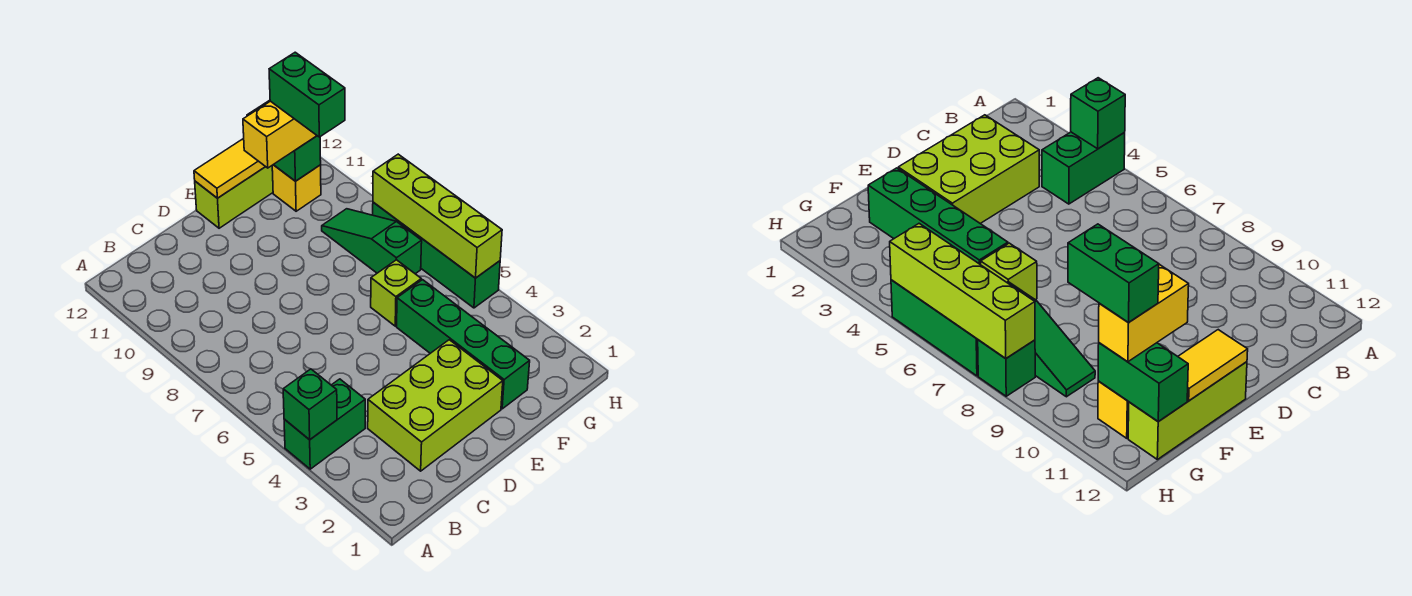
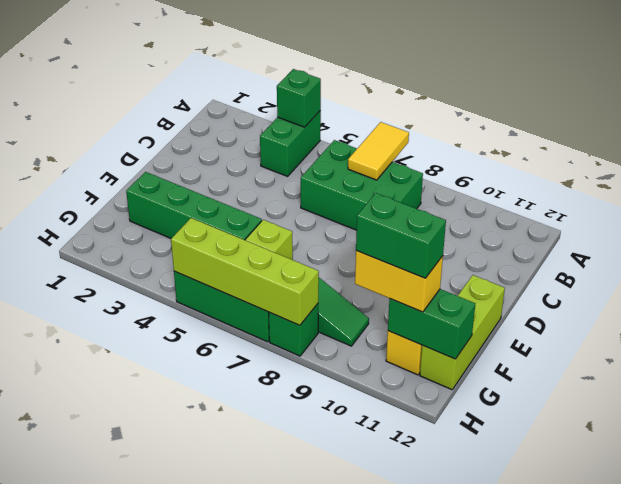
none -> green brick B6:C8 level 1
lime brick C2:E3 level 1 -> none
yellow tile E12:F12 level 2 -> yellow tile A7:B7 level 2
yellow brick F11:G11 level 3 -> yellow brick G10:G11 level 3

